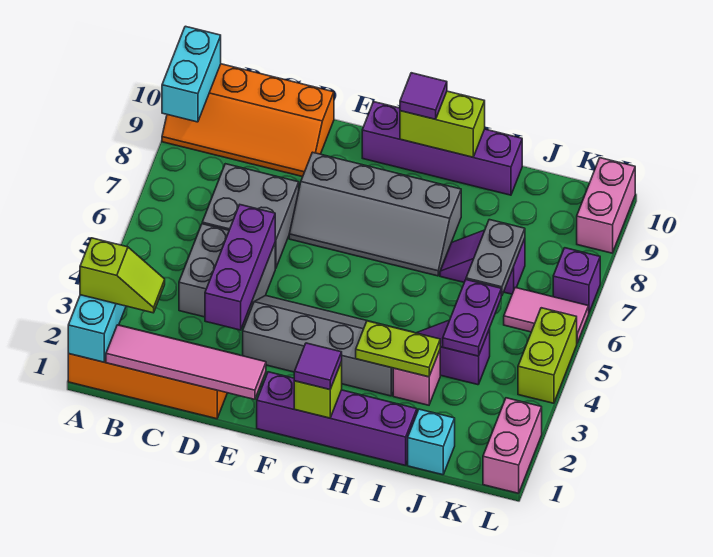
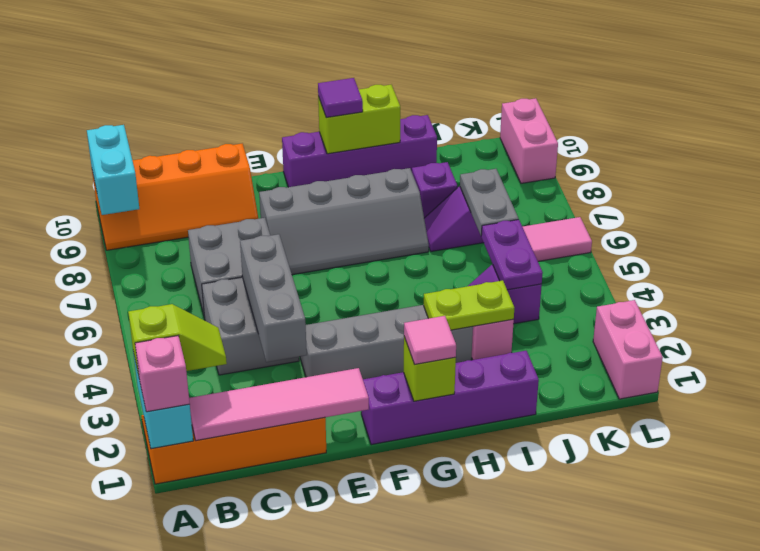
none -> pink brick A1 level 3
purple brick D3:D5 level 2 -> grey brick D3:D5 level 2
purple tile G1 level 3 -> pink tile G1 level 3
cyan brick J1 level 1 -> none
lime brick L4:L5 level 1 -> none
purple brick L7 level 1 -> purple brick I8 level 1

